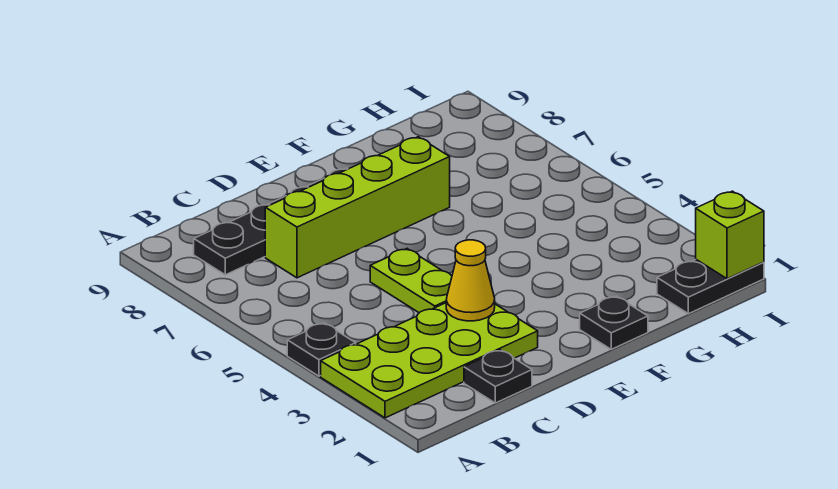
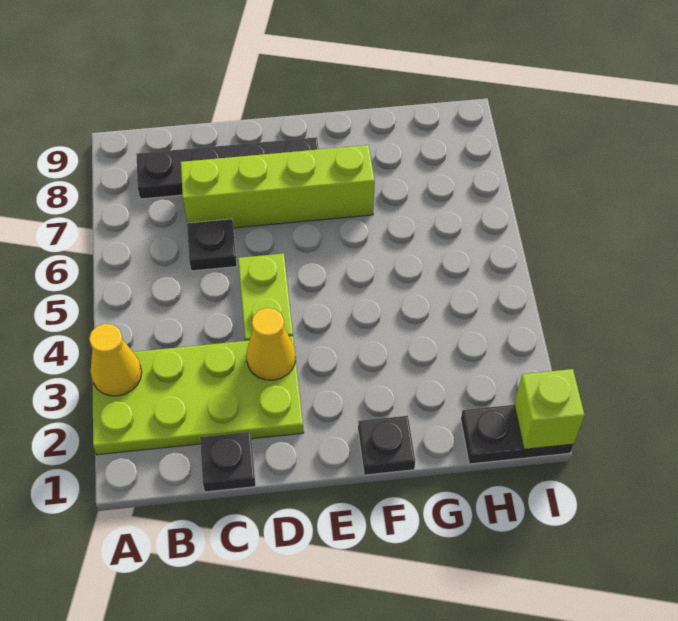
none -> yellow cone A3 level 2
black plate A4 level 1 -> black plate C6 level 1

